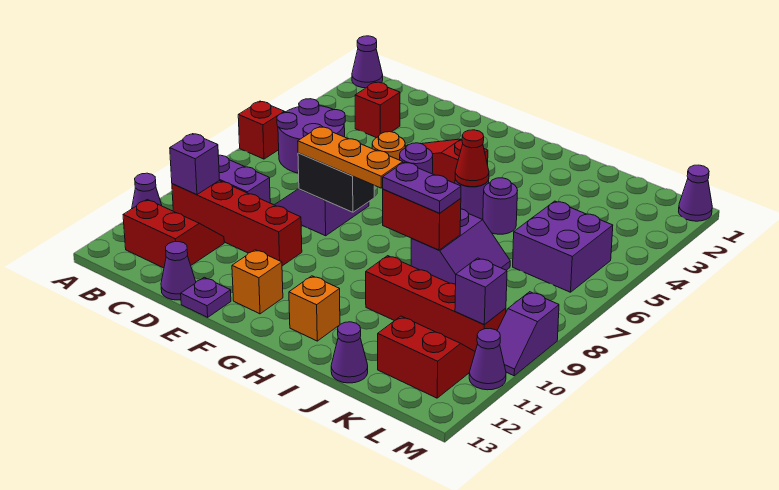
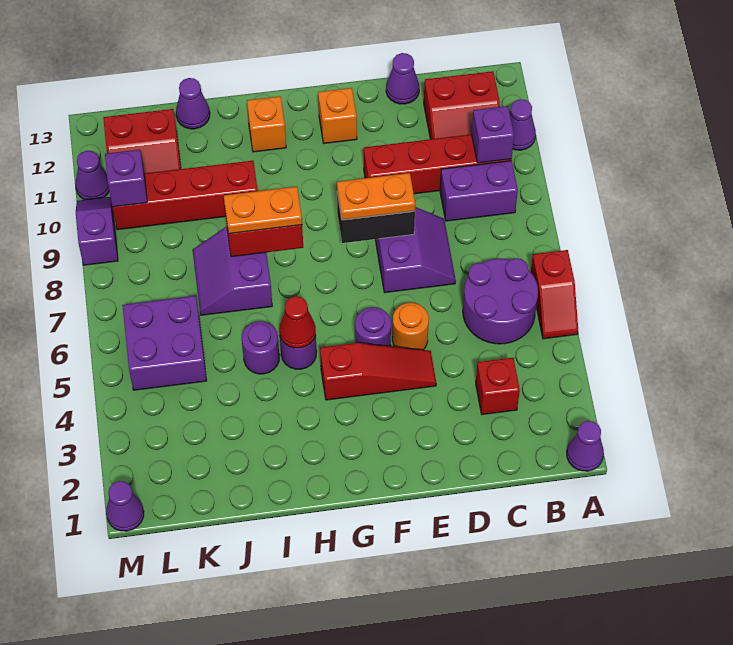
orange plate E8:G8 level 3 -> orange plate E8:F8 level 3
purple plate E13 level 1 -> none
purple plate H8:I8 level 3 -> orange plate H8:I8 level 3

